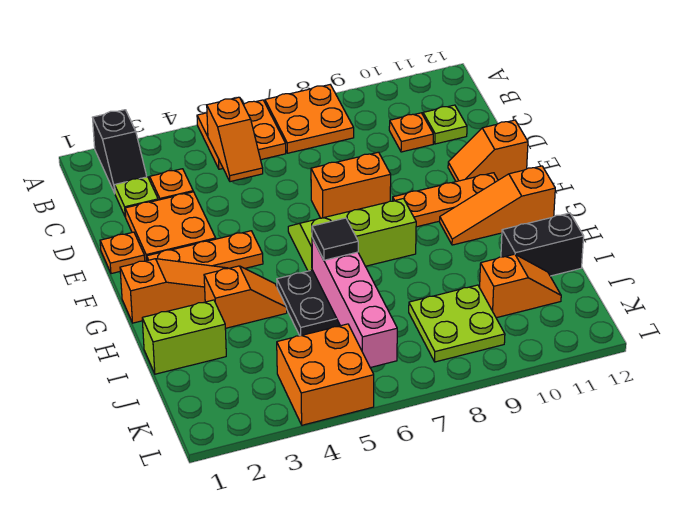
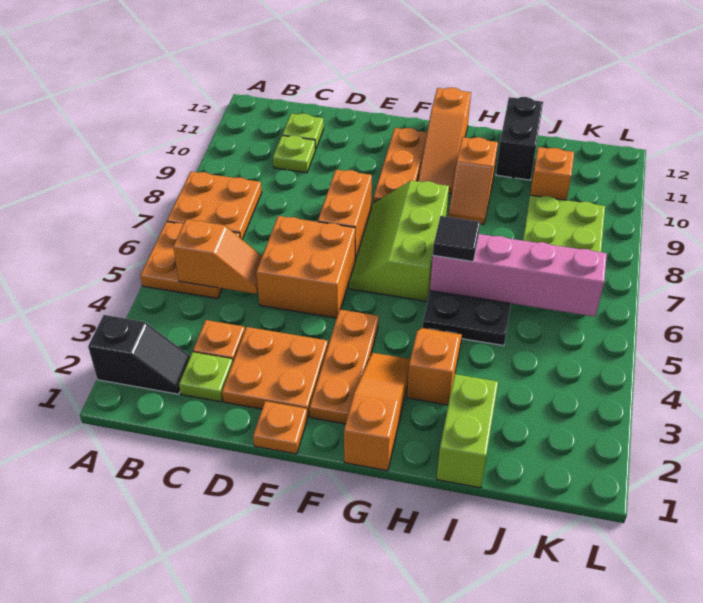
orange plate C10 level 1 -> lime plate C10 level 1
orange slope E11:E12 level 1 top 12 -> orange slope H9:H10 level 1 top 10
orange brick K4:L5 level 1 -> orange brick D5:E6 level 1

